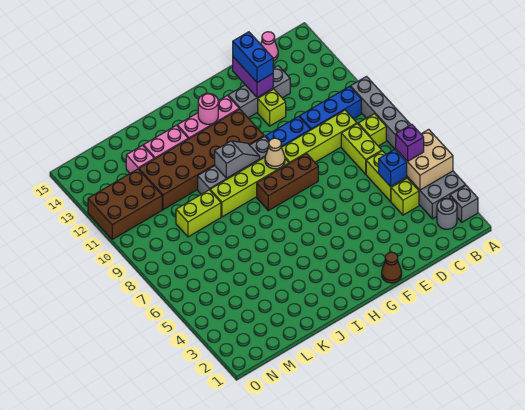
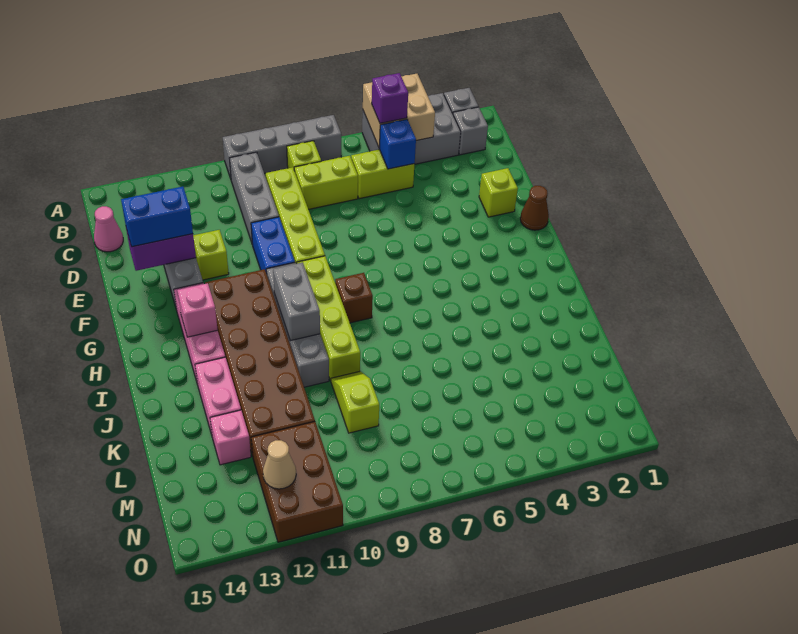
grey round brick B2 level 1 -> grey brick B2 level 1
blue brick B10:D10 level 1 -> grey brick B10:D10 level 1
lime brick C4 level 1 -> lime brick E2 level 1
brown brick F8:H8 level 1 -> brown brick H8 level 1
tan cone G9 level 2 -> tan cone N12 level 2
grey slope H10:I10 level 2 top I -> grey brick H10:I10 level 2
pink round brick H13 level 2 -> pink brick H13 level 2
lime brick K9:L9 level 1 -> lime slope K9:L9 level 1 top L

